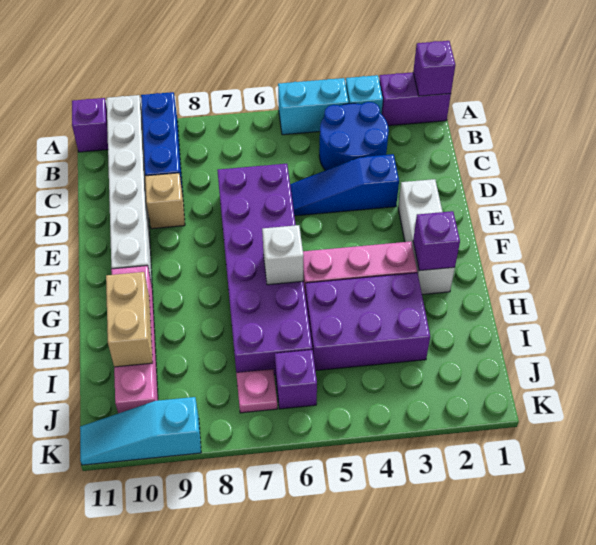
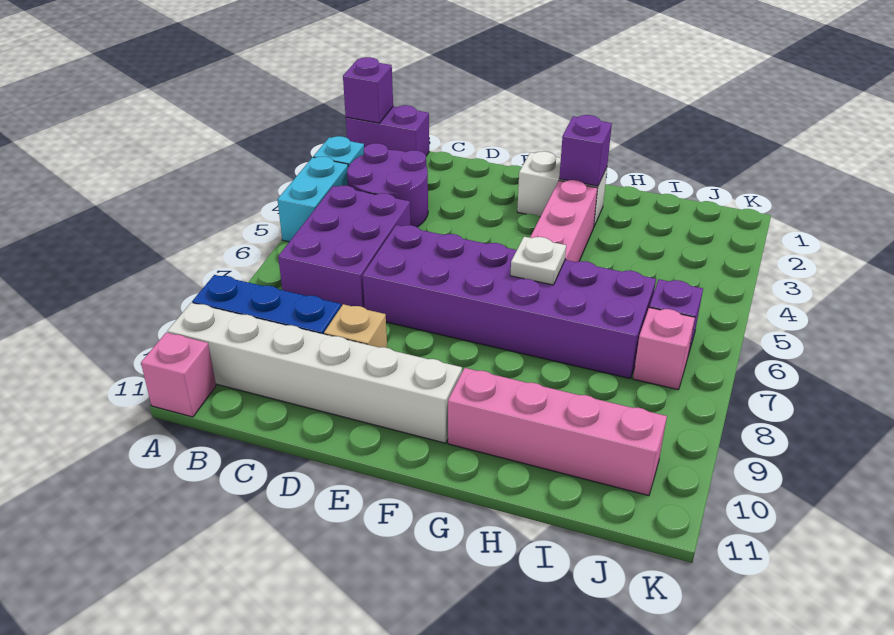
purple brick A1:A2 level 1 -> purple brick A1:B1 level 1
purple brick A11 level 1 -> pink brick A11 level 1
blue round brick B3:C4 level 1 -> purple round brick B3:C4 level 1
blue slope D3:D5 level 1 top 3 -> none
white brick E2:G2 level 1 -> white brick F2:G2 level 1
white brick G6 level 2 -> white plate G6 level 2
purple brick H3:I5 level 1 -> purple brick B5:C7 level 1
tan brick H10:I10 level 2 -> none
pink plate J7 level 1 -> pink brick J7 level 1
cyan slope K9:K11 level 1 top 9 -> none

